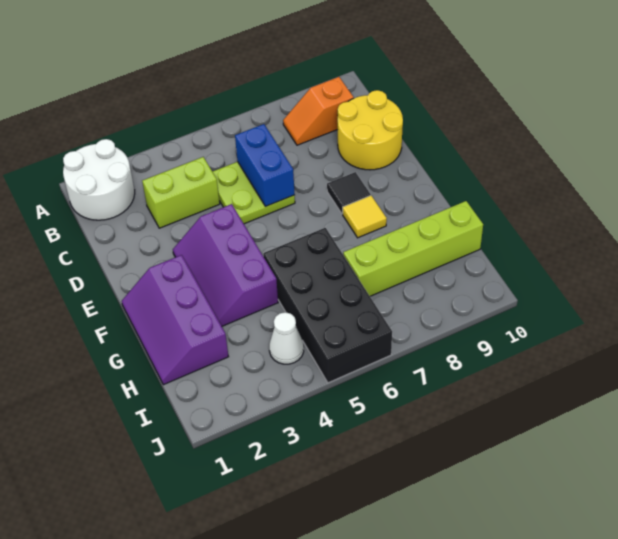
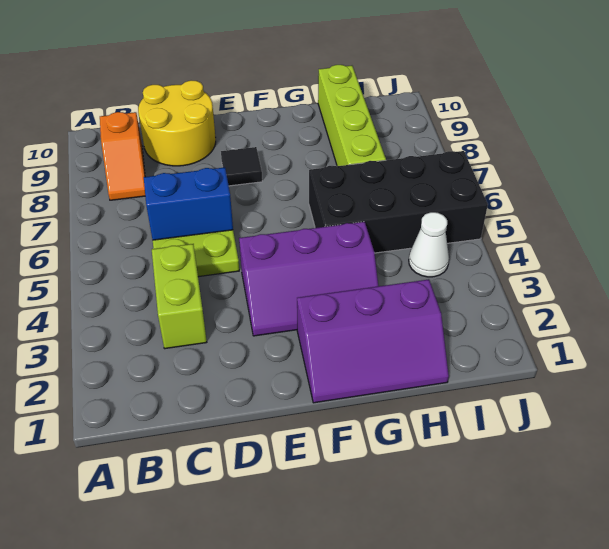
white round brick A1:B2 level 1 -> none
yellow tile F8 level 1 -> none

